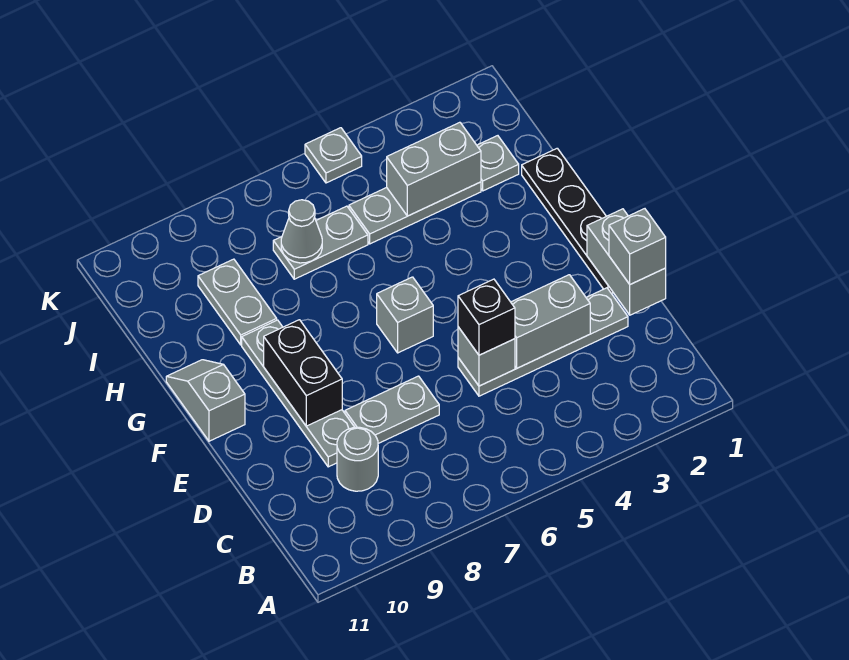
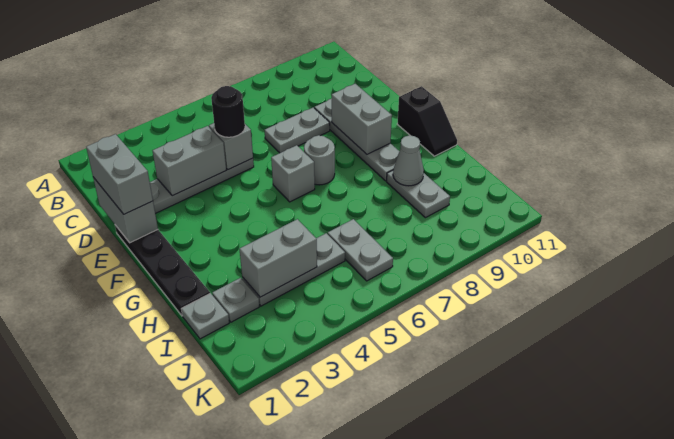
grey round brick C9 level 1 -> grey round brick F7 level 1
grey brick D1 level 3 -> grey brick D1:E1 level 3
black brick D5 level 3 -> black round brick D5 level 3
black brick E9:F9 level 2 -> grey brick E9:F9 level 2
grey slope F11:G11 level 1 top F -> black slope F11:G11 level 1 top F
grey plate I6:I7 level 1 -> grey plate I6:J6 level 1
grey cone I7 level 2 -> grey cone H9 level 2
grey plate K5 level 1 -> grey plate I1 level 1

